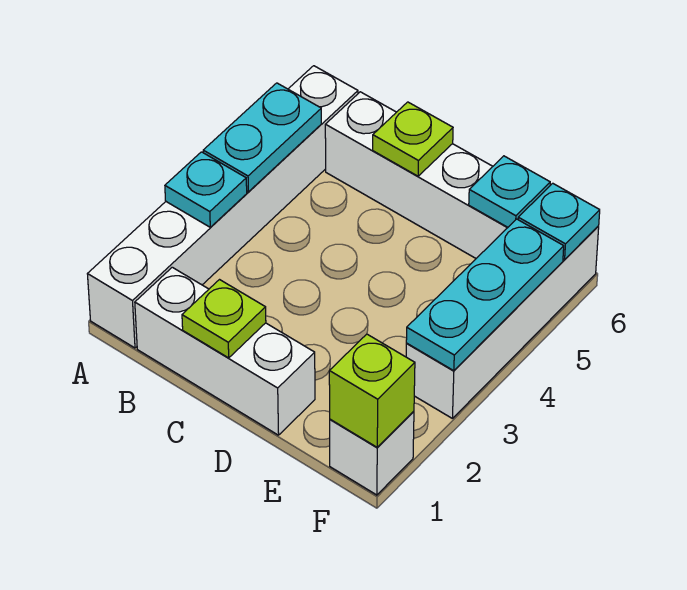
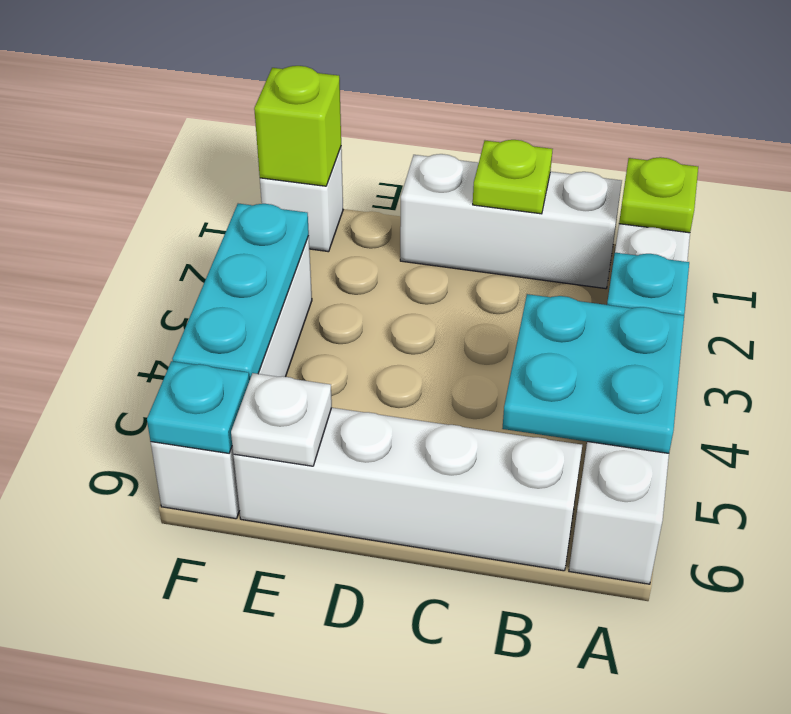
cyan plate A4:A5 level 2 -> cyan plate A4:B5 level 2
lime plate C6 level 2 -> lime plate A1 level 2
cyan plate E6 level 2 -> white plate E6 level 2

